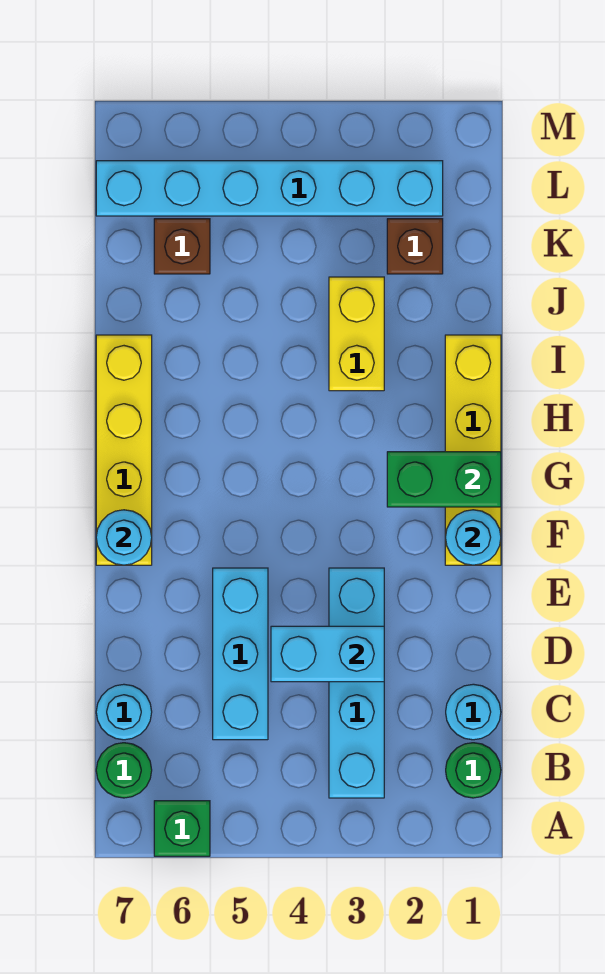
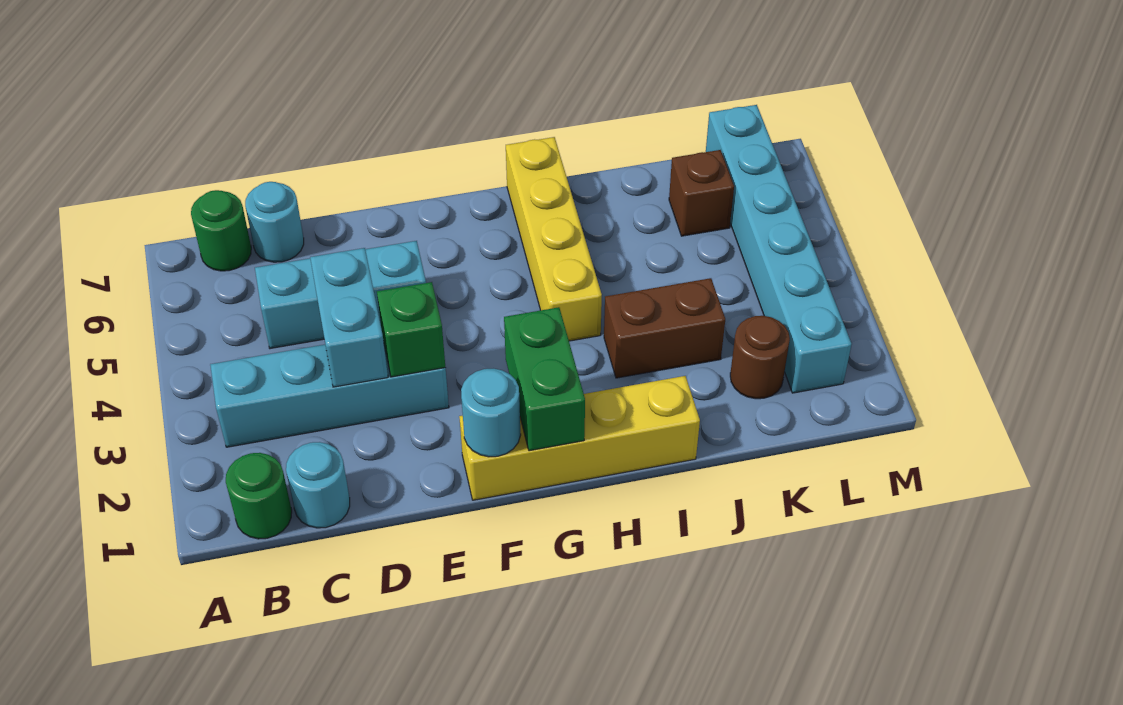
green brick A6 level 1 -> green brick E3 level 2
yellow brick F7:I7 level 1 -> yellow brick H4:H7 level 1
cyan round brick F7 level 2 -> none
yellow brick I3:J3 level 1 -> brown brick I3:J3 level 1
brown brick K2 level 1 -> brown round brick K2 level 1

